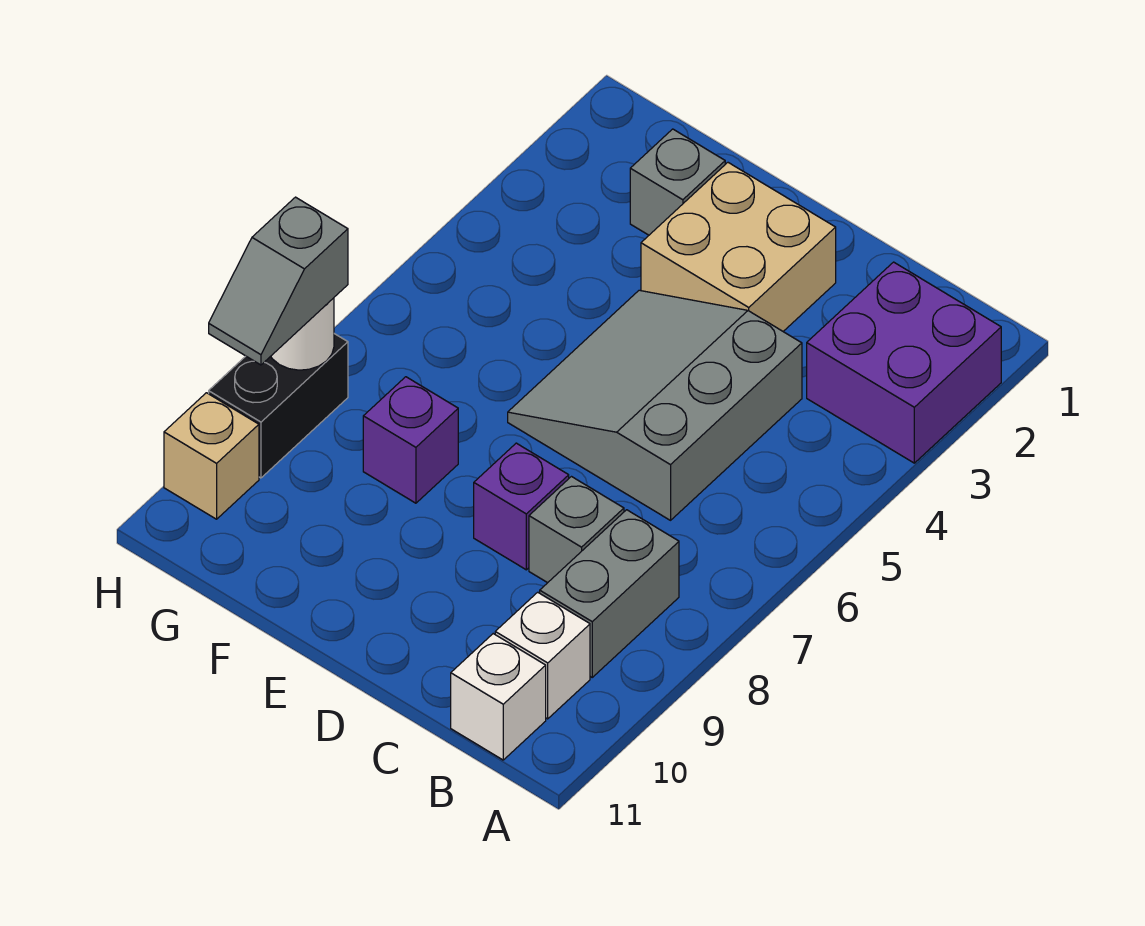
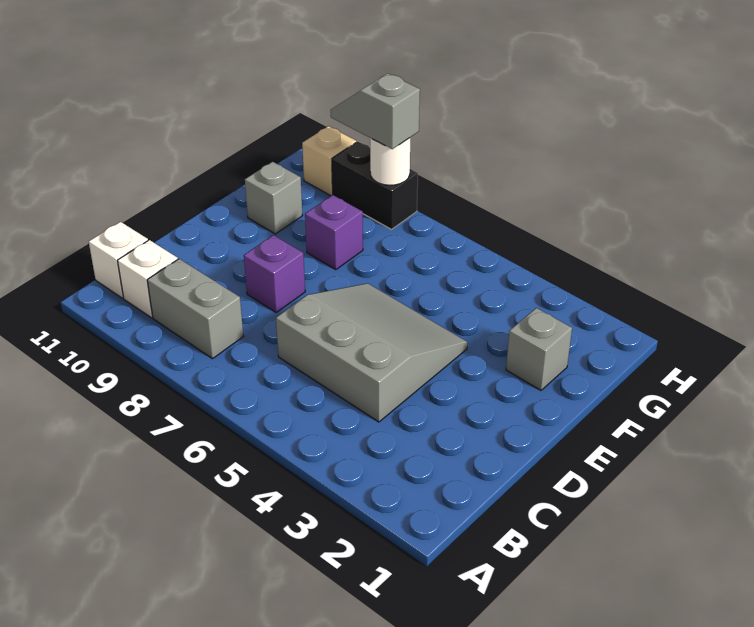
purple brick A2:B3 level 1 -> none
grey brick C8 level 1 -> grey brick F10 level 1
tan brick D2:E3 level 1 -> none

